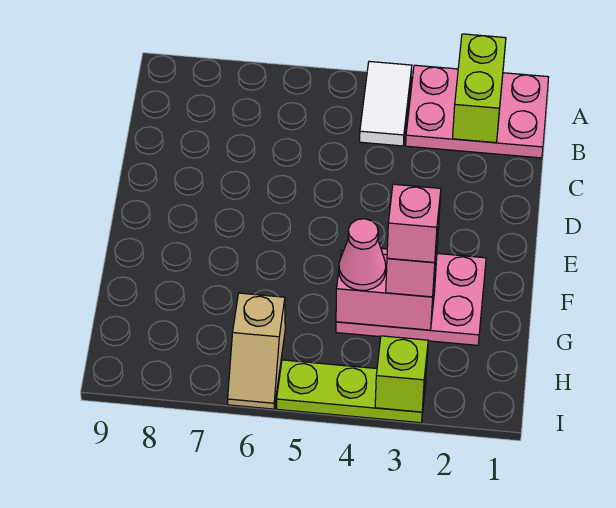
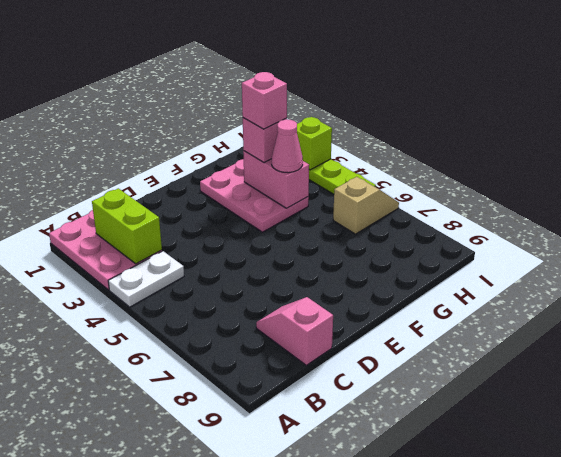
lime brick A2:B2 level 2 -> lime brick B2:B3 level 2
white tile A4:B4 level 1 -> white plate A4:B4 level 1
none -> pink slope C8:C9 level 1 top 9

